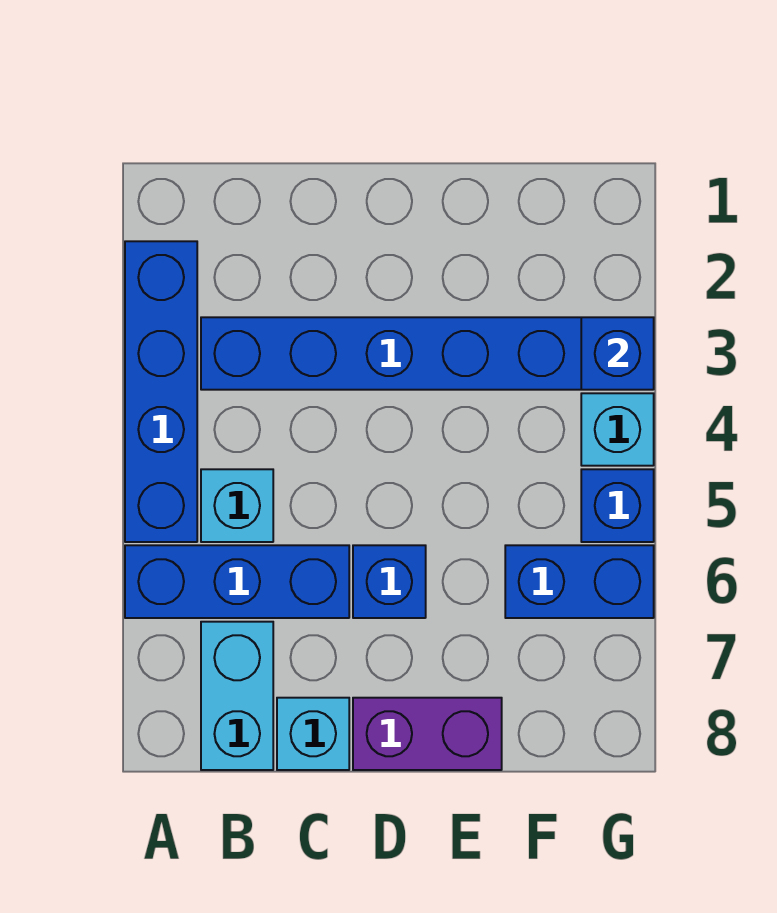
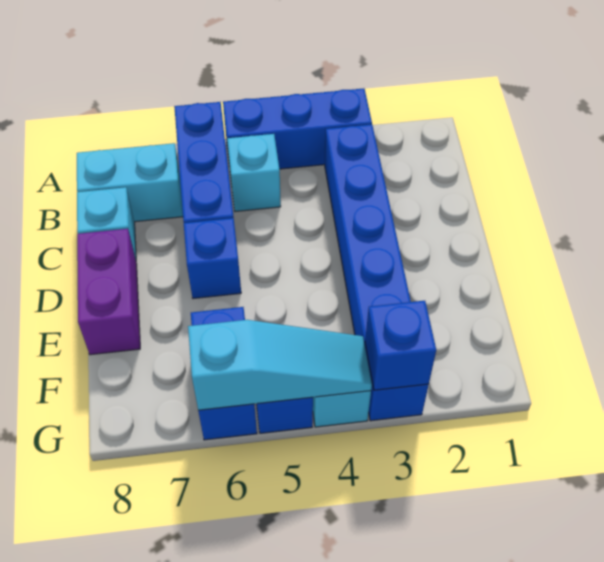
blue brick A2:A5 level 1 -> blue brick A3:A5 level 1
none -> cyan slope G4:G6 level 2 top 6

